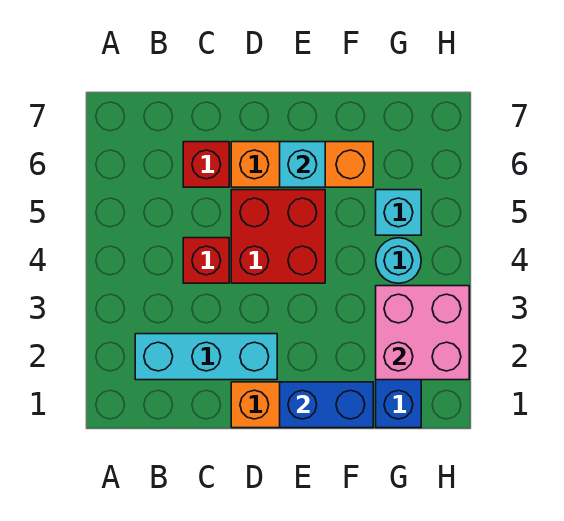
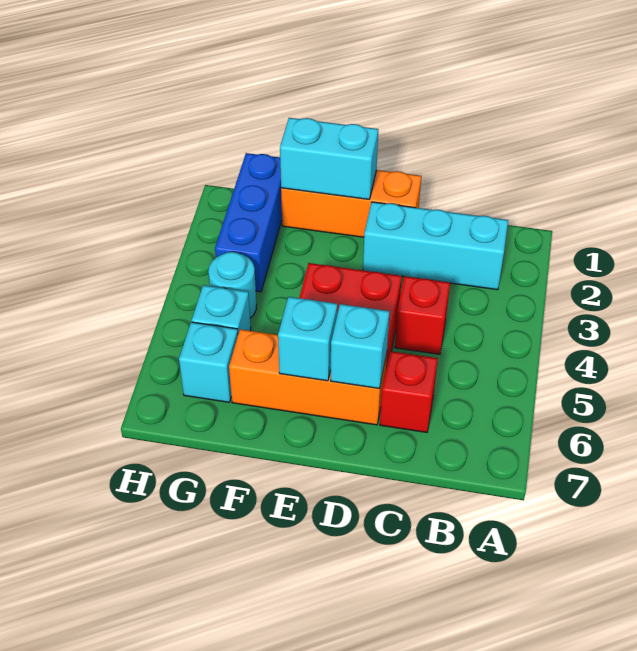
none -> cyan brick D6 level 2
blue brick E1:F1 level 2 -> cyan brick E1:F1 level 2
pink brick G2:H3 level 2 -> none
none -> cyan brick G6 level 1

